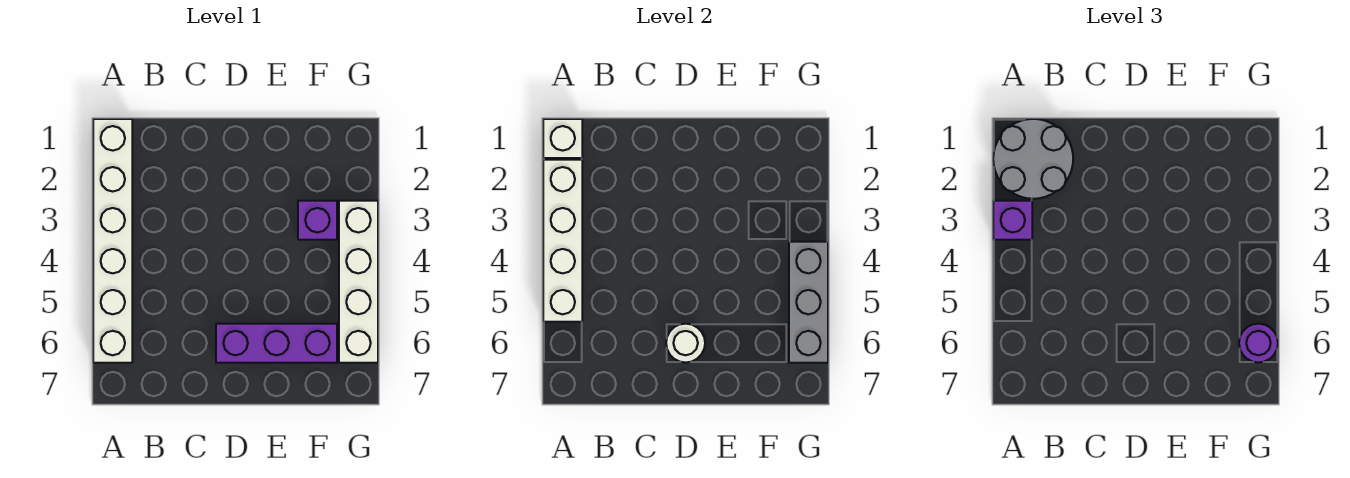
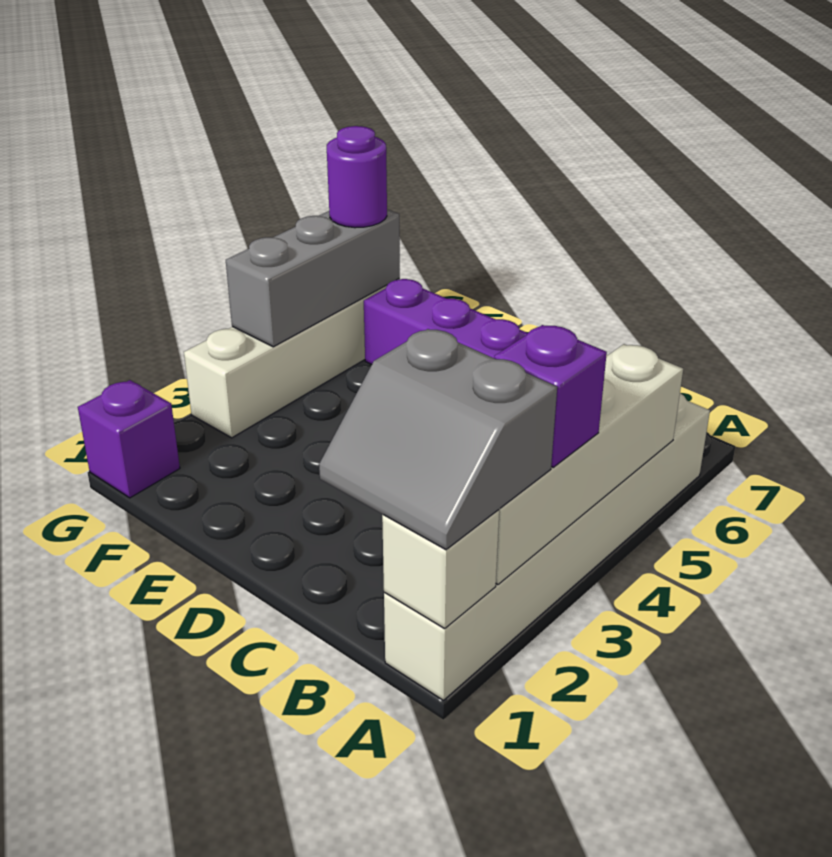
grey round brick A1:B2 level 3 -> grey slope A1:B2 level 3 top 2
white round brick D6 level 2 -> none
purple brick F3 level 1 -> purple brick G1 level 1

